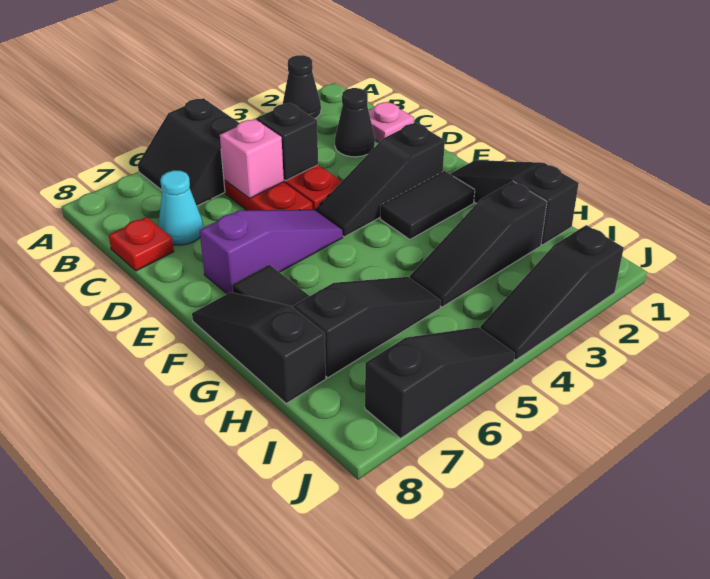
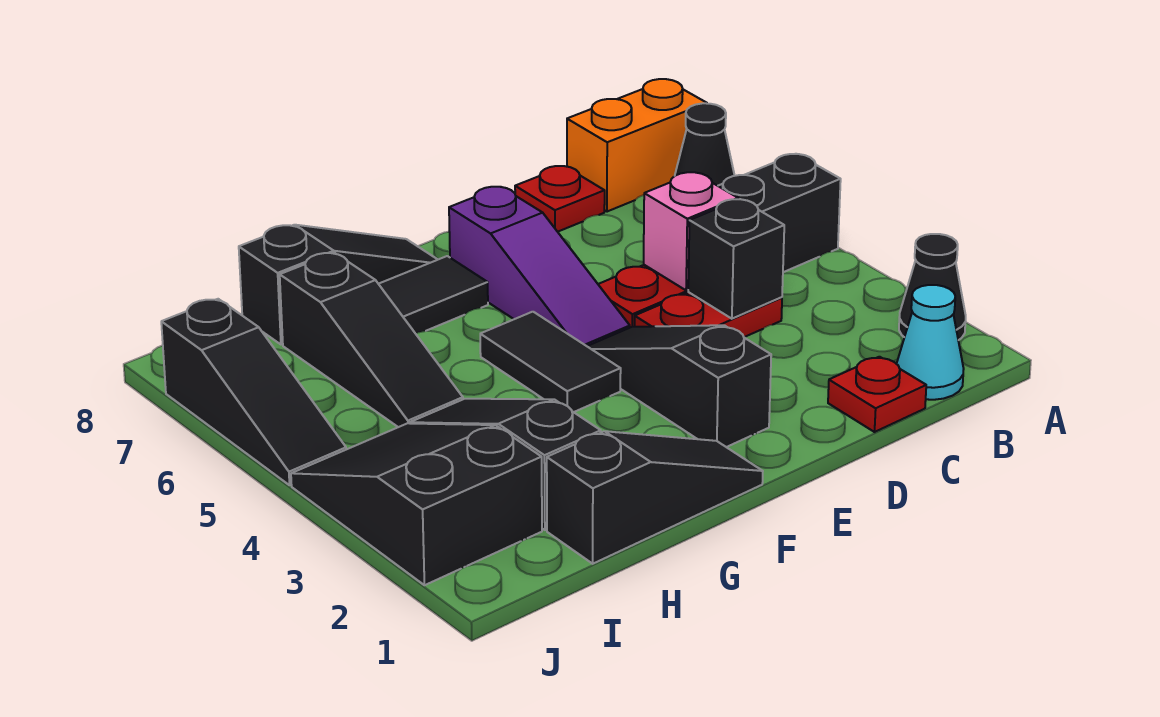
none -> orange brick A8:B8 level 1
pink plate C1 level 1 -> red plate C1 level 1
black cone C2 level 1 -> black cone A7 level 1
cyan cone C7 level 1 -> cyan cone B1 level 1
black tile F2:F3 level 1 -> black tile F4:F5 level 1
black slope J2:J4 level 1 top 2 -> black slope I2:J4 level 1 top 2

